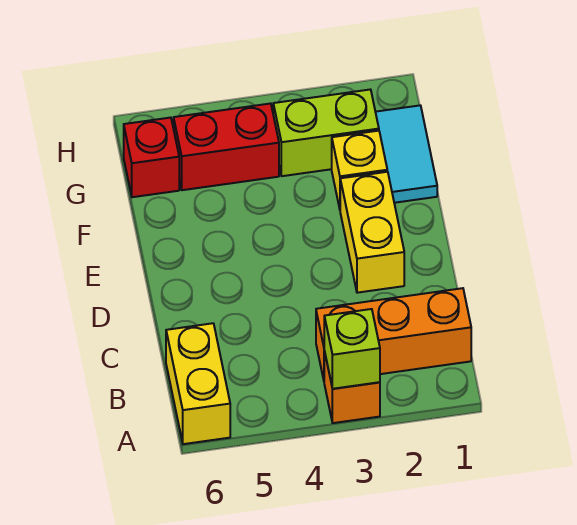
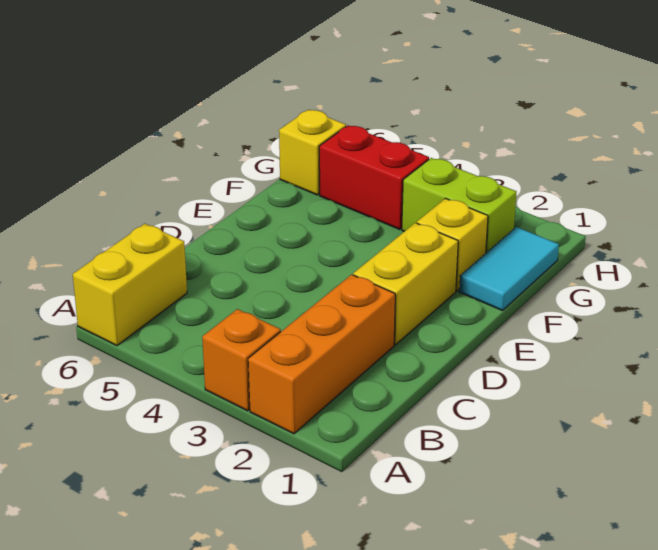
lime brick A3 level 2 -> none
orange brick B1:B3 level 1 -> orange brick A2:C2 level 1
red brick G6 level 1 -> yellow brick G6 level 1

